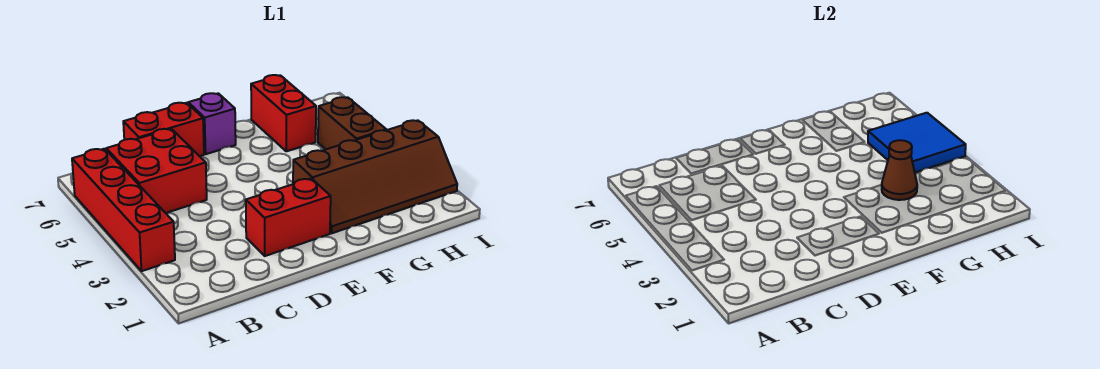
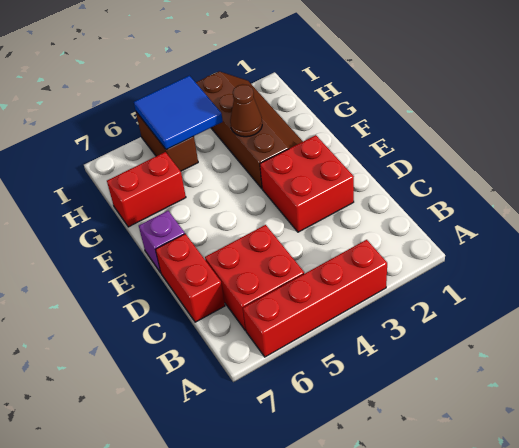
red brick D2:E2 level 1 -> red brick D2:E3 level 1
brown brick H4:H5 level 1 -> brown brick H5:I5 level 1

